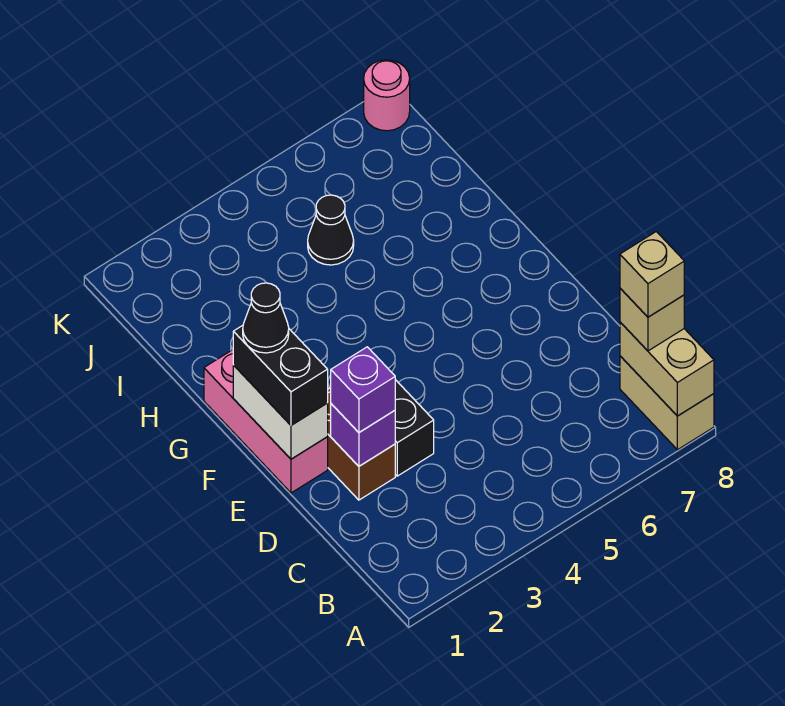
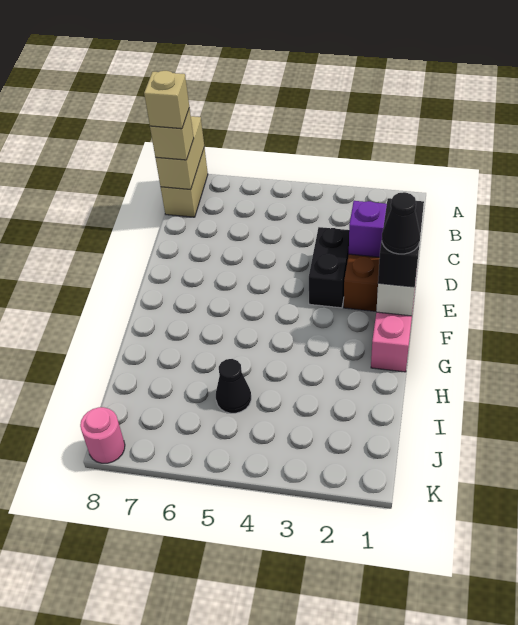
purple brick D2 level 3 -> none

